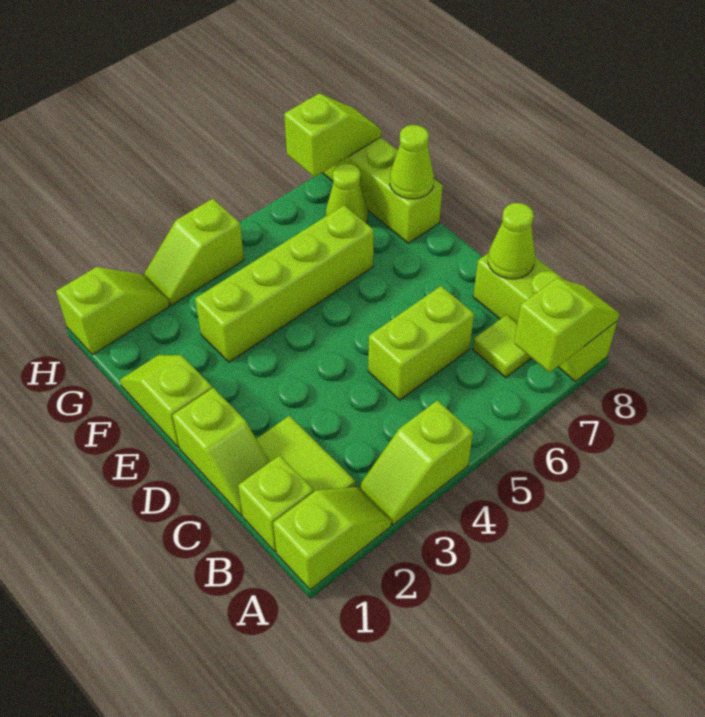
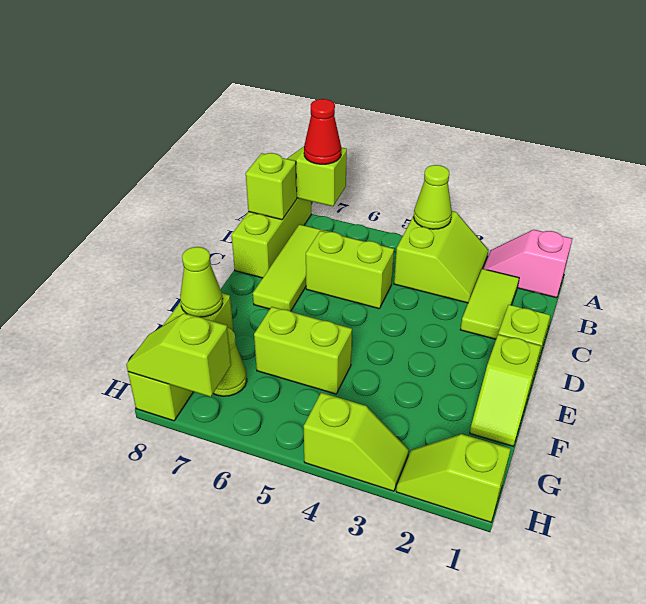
lime slope A1:A2 level 1 top 1 -> pink slope A1:A2 level 1 top 1
lime slope A3:A4 level 1 top 4 -> lime slope A3:B4 level 1 top 4
none -> red cone A7 level 3
lime brick B1 level 1 -> lime brick B8 level 2
lime tile B7 level 1 -> lime tile B7:D7 level 1
lime cone C8 level 2 -> lime cone A4 level 2
lime brick F3:F6 level 1 -> lime brick F5:F6 level 1

